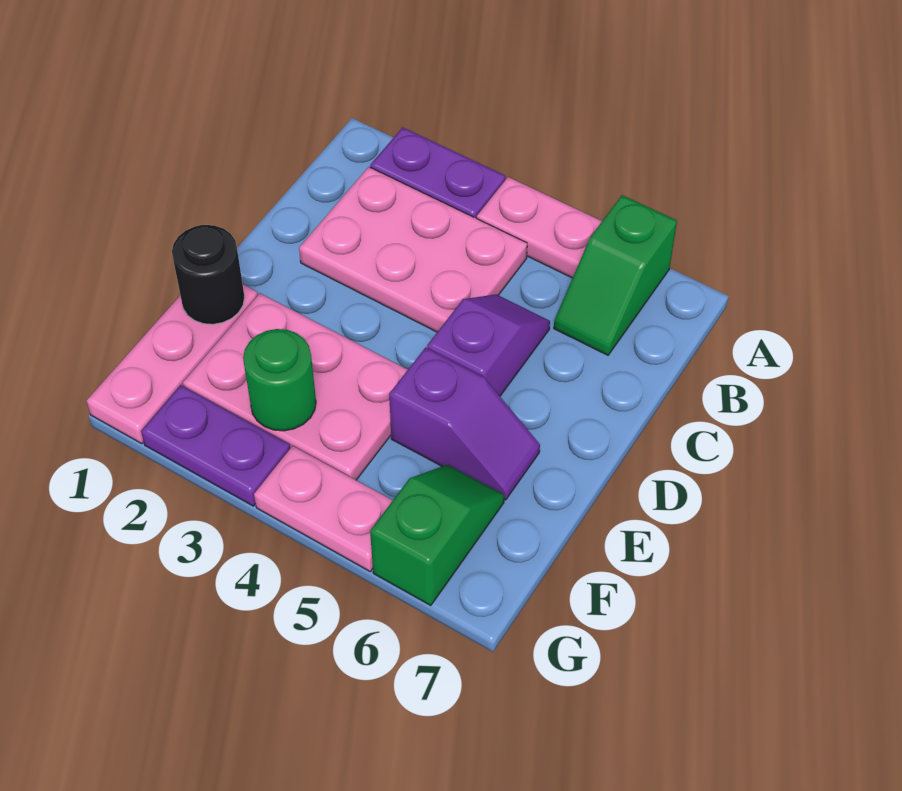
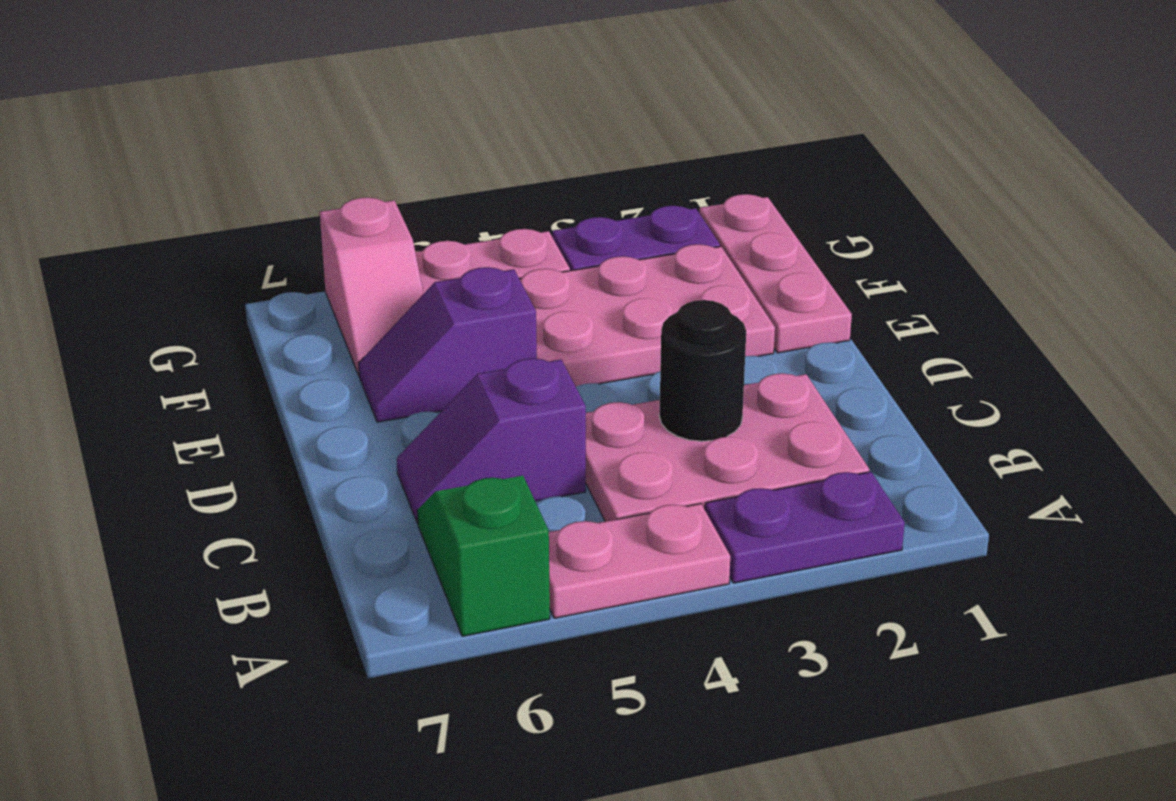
purple slope C5:D5 level 1 top D -> purple slope C5:C6 level 1 top 5
black round brick E1 level 2 -> black round brick C3 level 2
green round brick F3 level 2 -> none
green slope F6:G6 level 1 top G -> pink slope F6:G6 level 1 top G

